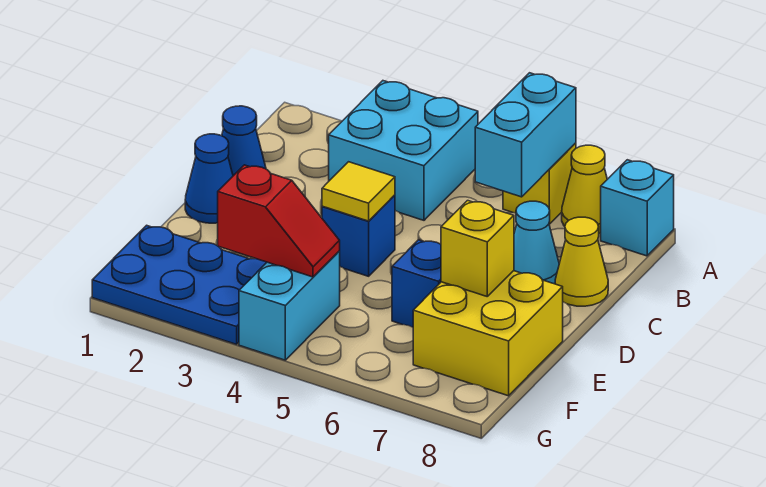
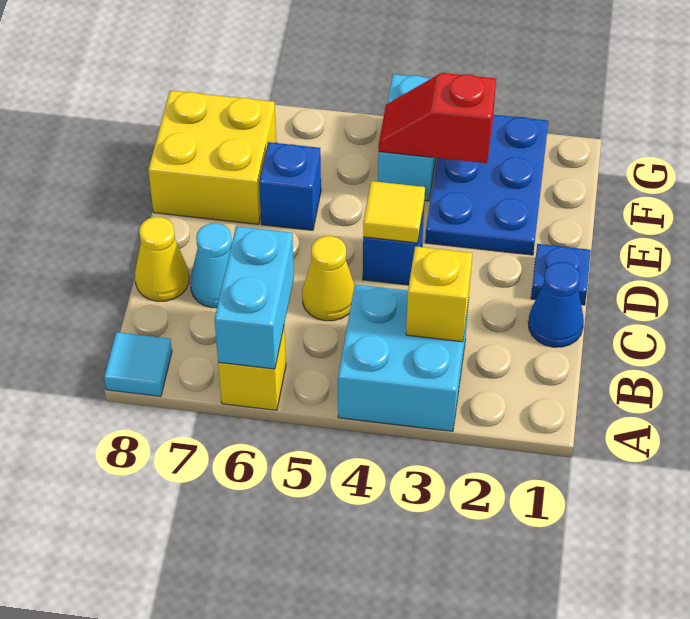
yellow cone A7 level 1 -> yellow cone C5 level 1
cyan brick A8 level 1 -> cyan tile A8 level 1
blue cone D1 level 1 -> blue plate D1 level 1
yellow brick E7 level 2 -> yellow brick B3 level 2
blue plate F1:G3 level 1 -> blue plate E2:G3 level 1

